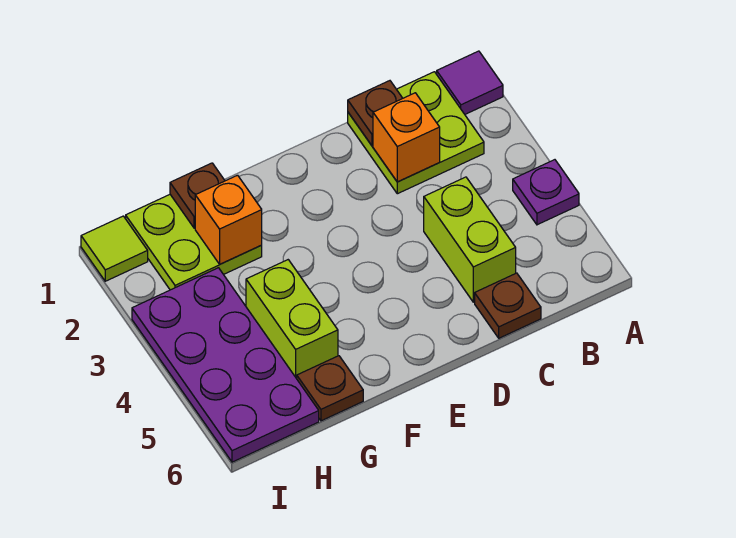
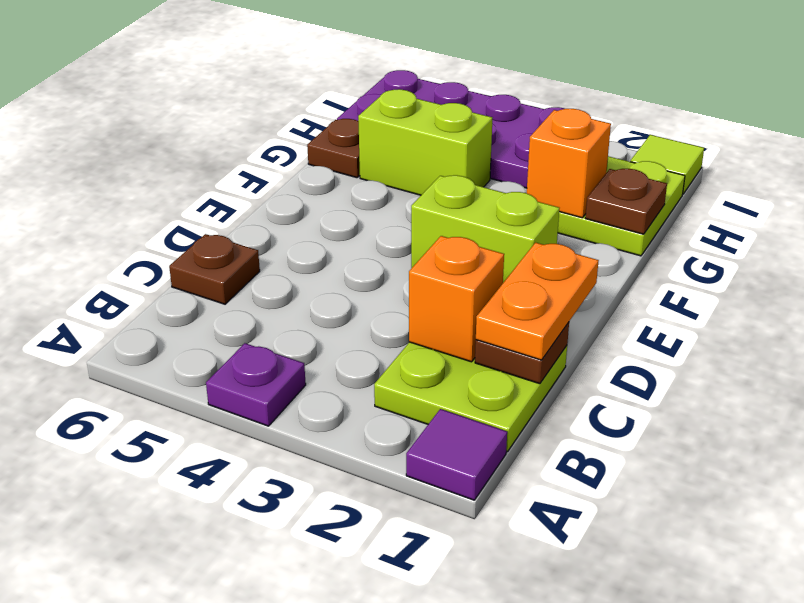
none -> orange plate C1:D1 level 3
lime brick C4:C5 level 1 -> lime brick E2:E3 level 1

